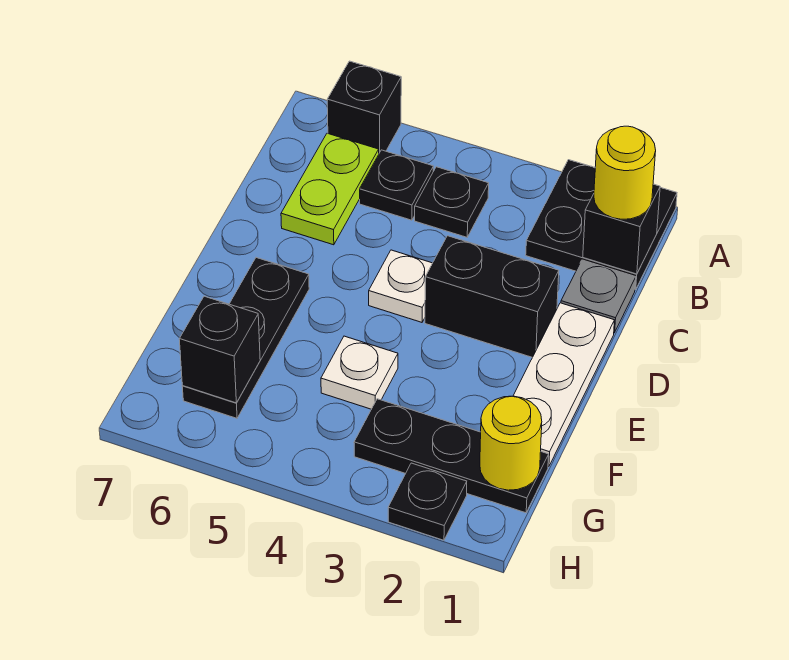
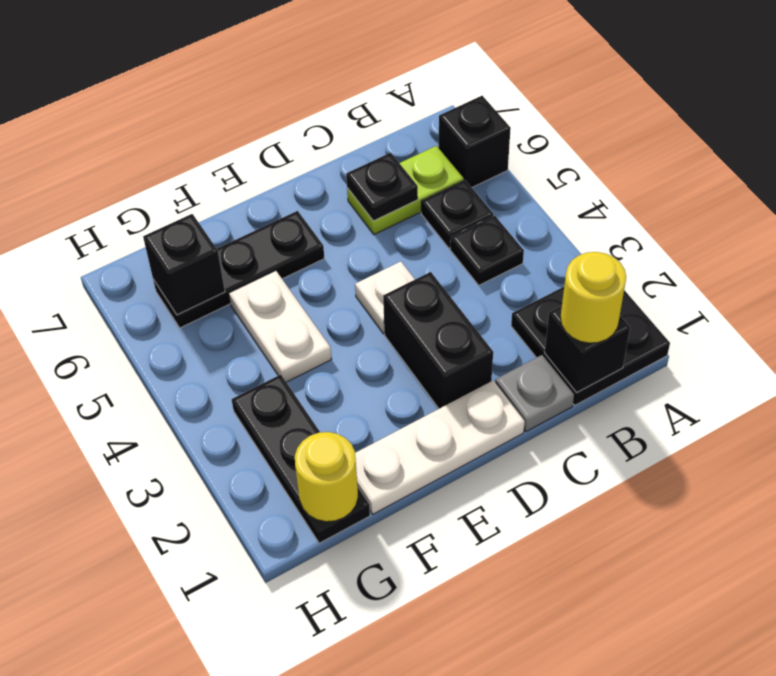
white plate F4 level 1 -> white plate F4:F5 level 1
black plate H2 level 1 -> black plate C6 level 2

